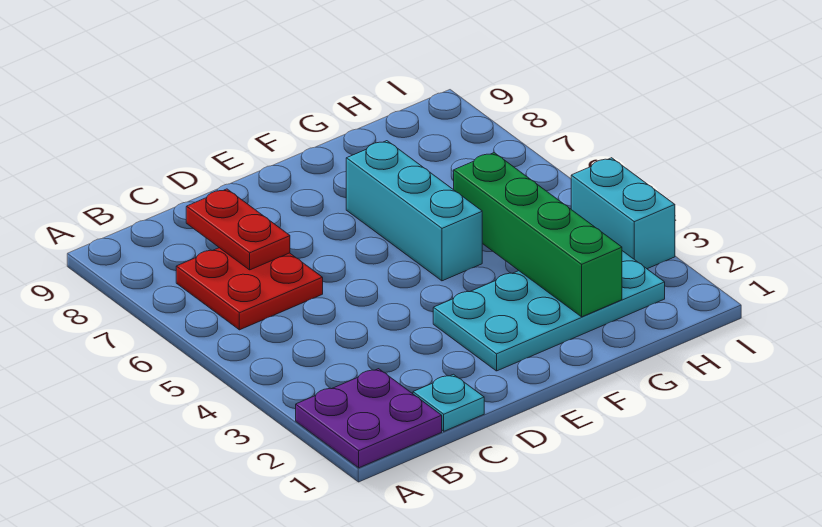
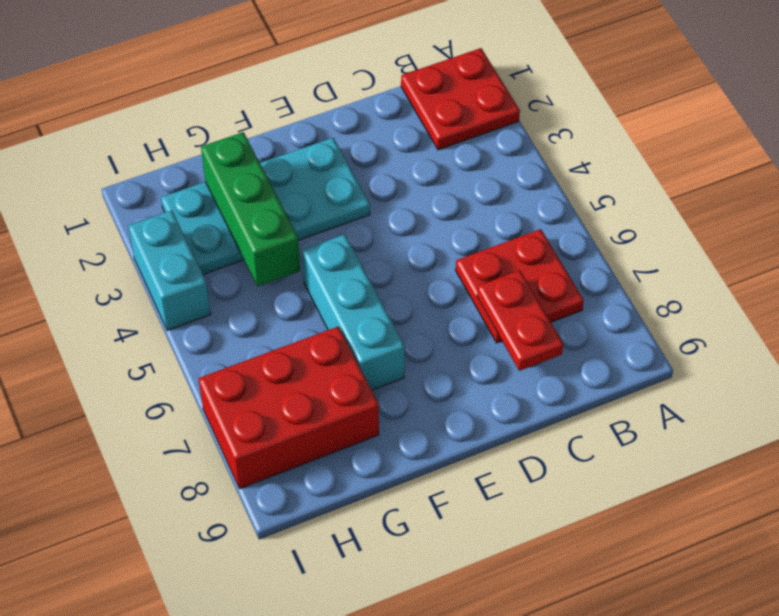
purple plate A1:B2 level 1 -> red plate A1:B2 level 1
cyan plate C1 level 1 -> none
green brick G2:G5 level 2 -> green brick G2:G4 level 2
none -> red brick G7:I8 level 1

